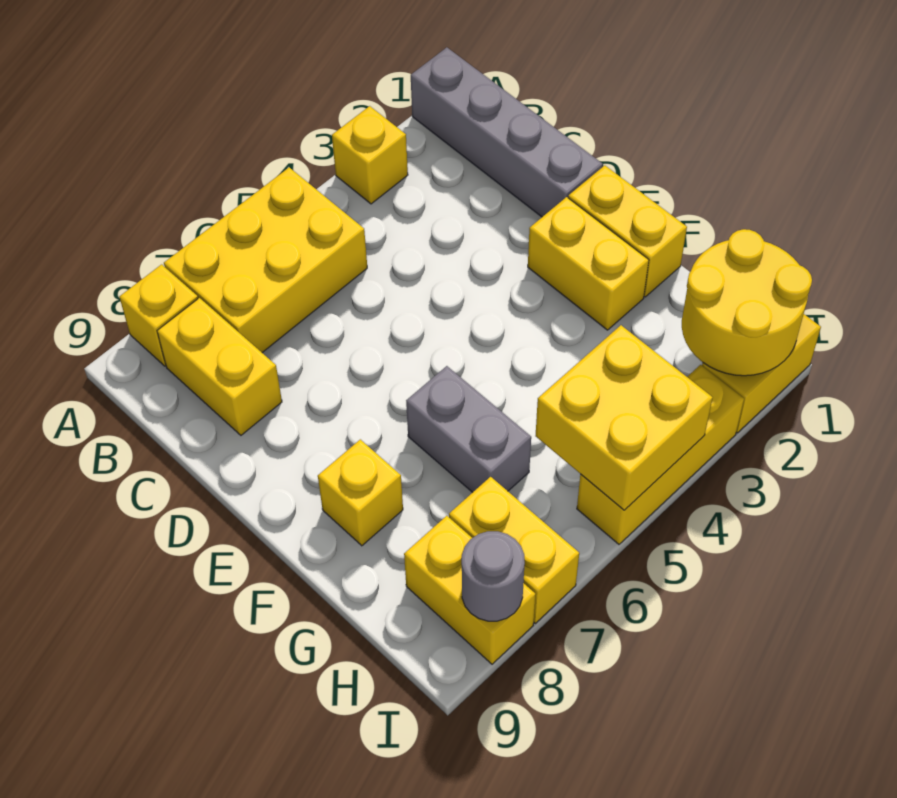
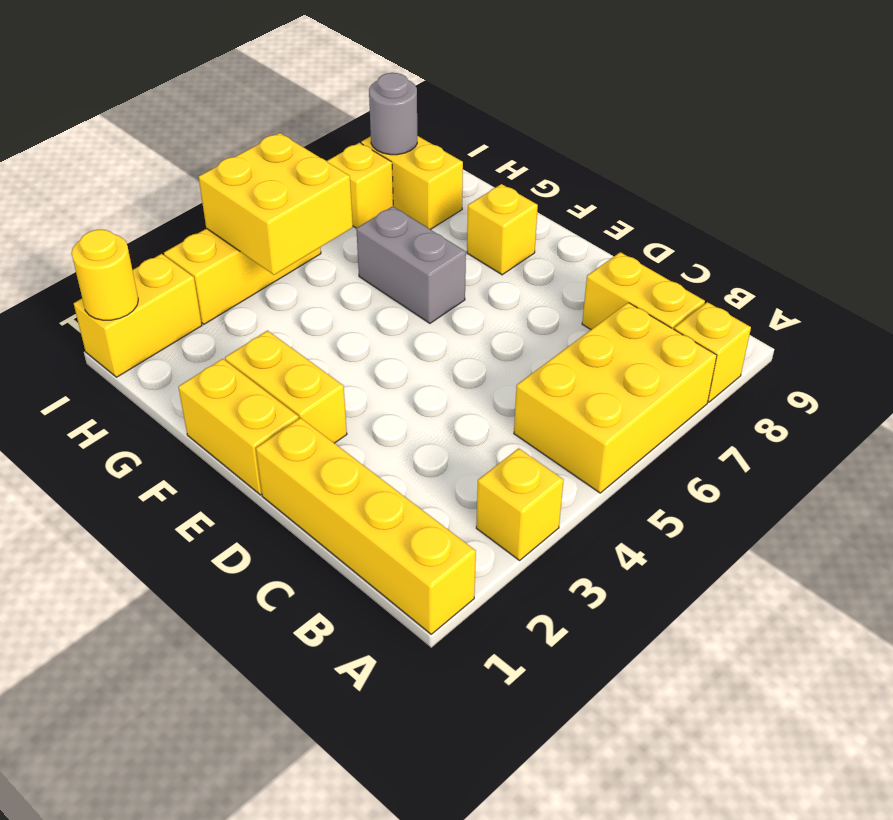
grey brick A1:D1 level 1 -> yellow brick A1:D1 level 1
yellow round brick H1:I2 level 2 -> yellow round brick I1 level 2
yellow brick H7:I7 level 1 -> yellow brick I7 level 1

